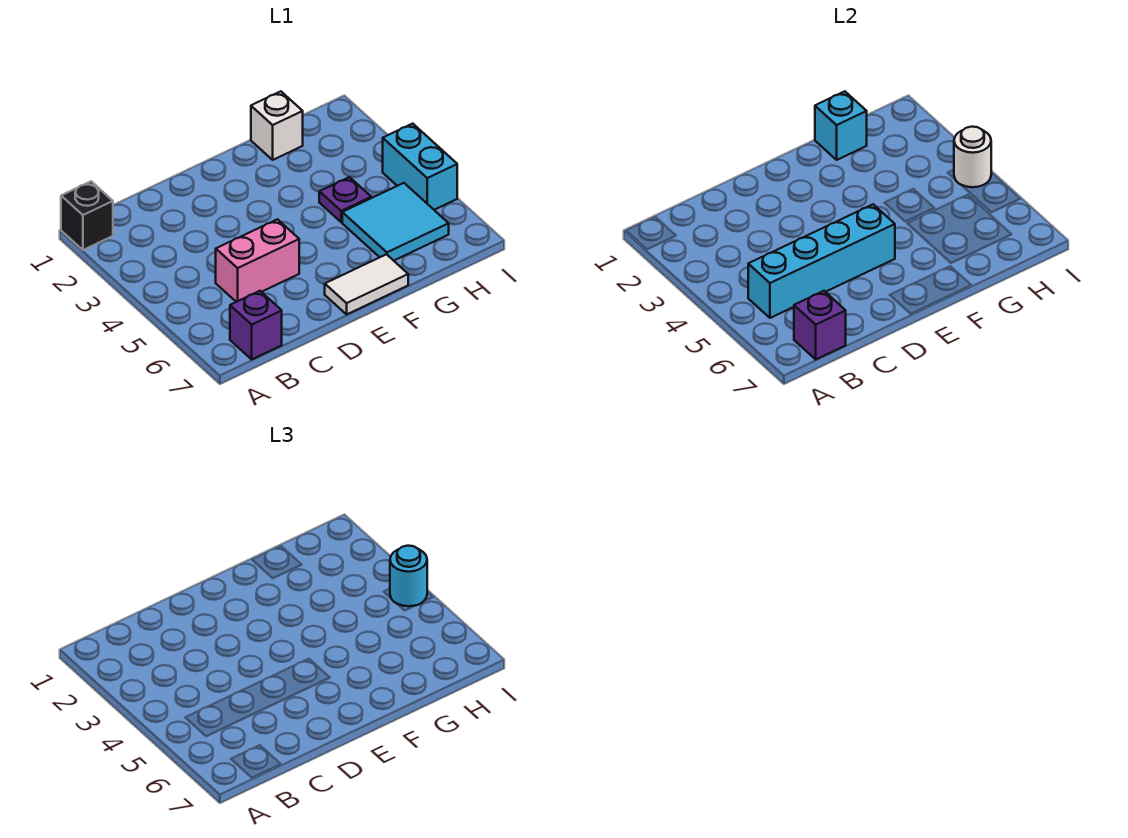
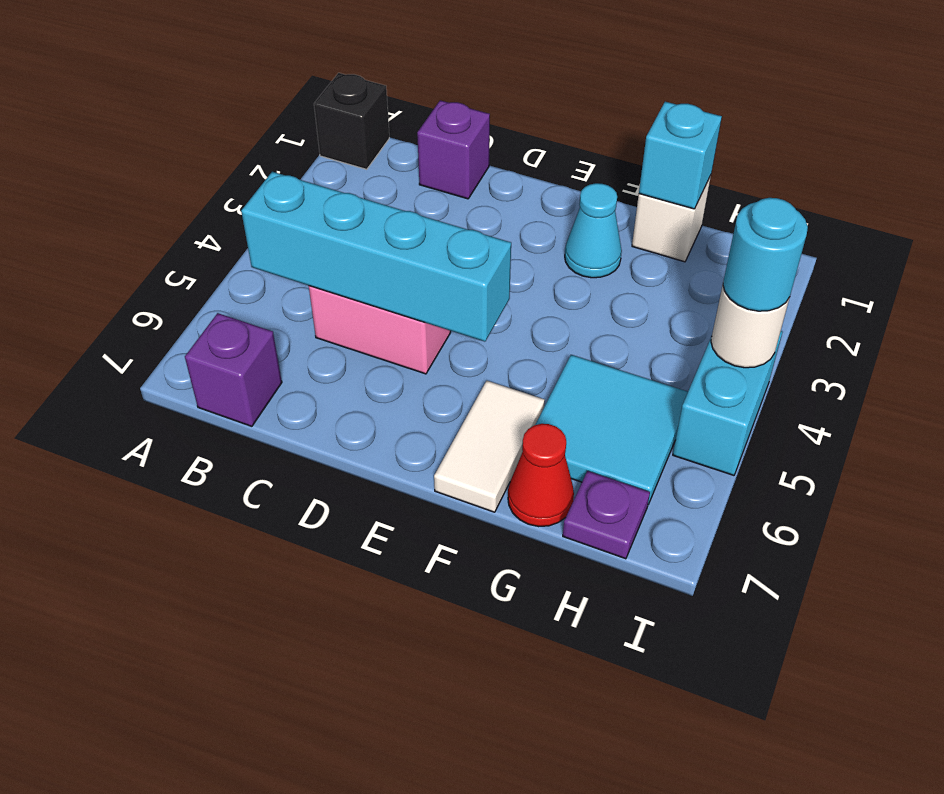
purple brick B7 level 2 -> purple brick C1 level 1
white tile E7:F7 level 1 -> white tile F6:F7 level 1
none -> cyan cone F2 level 1
purple plate G4 level 1 -> purple plate H7 level 1
none -> red cone G7 level 1

